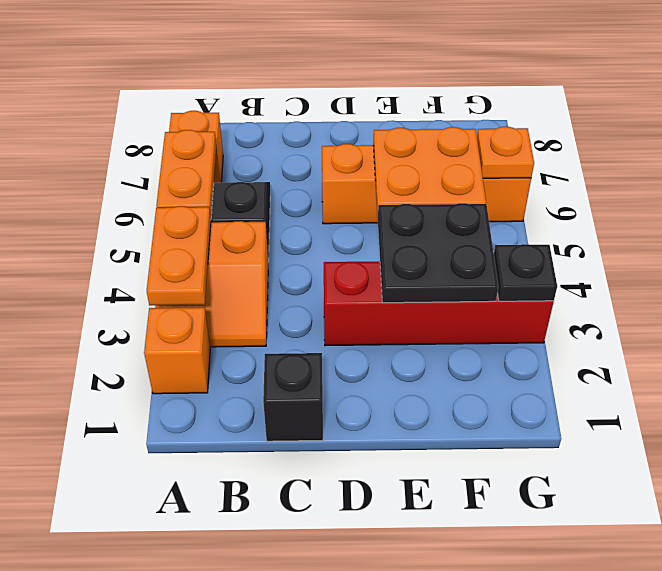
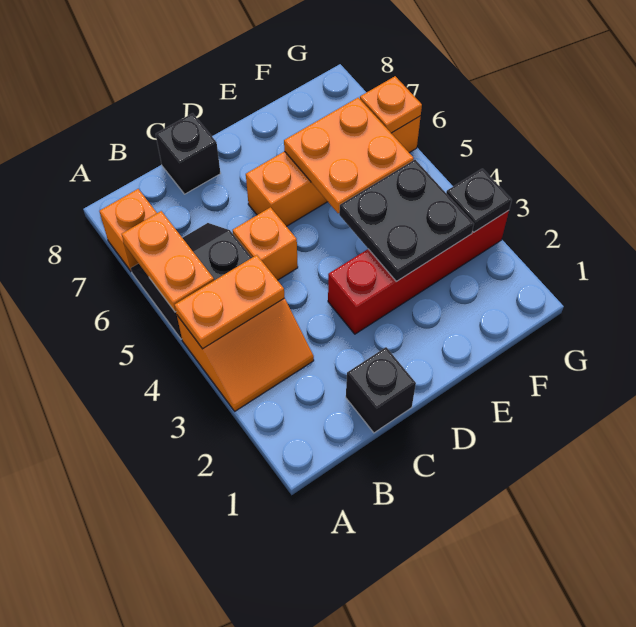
orange brick A2 level 1 -> orange brick C5 level 1
orange plate A3:A4 level 2 -> orange plate A4:B4 level 2
none -> black brick C8 level 1

